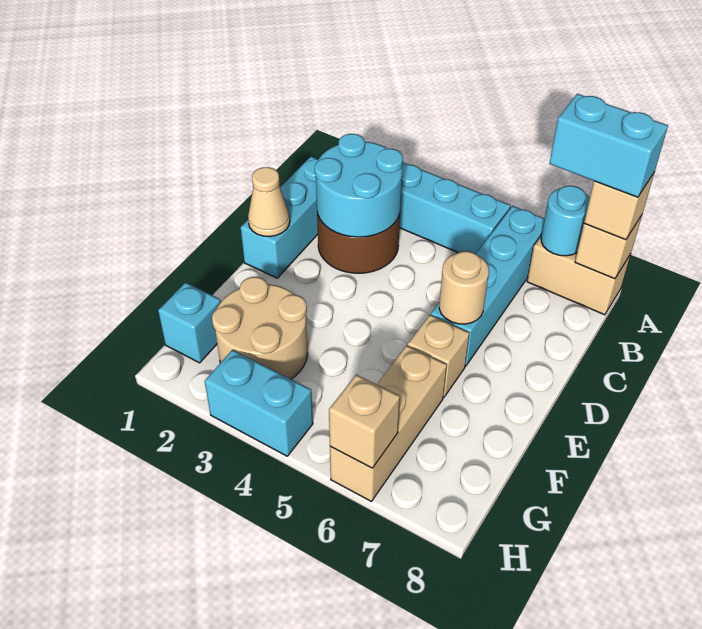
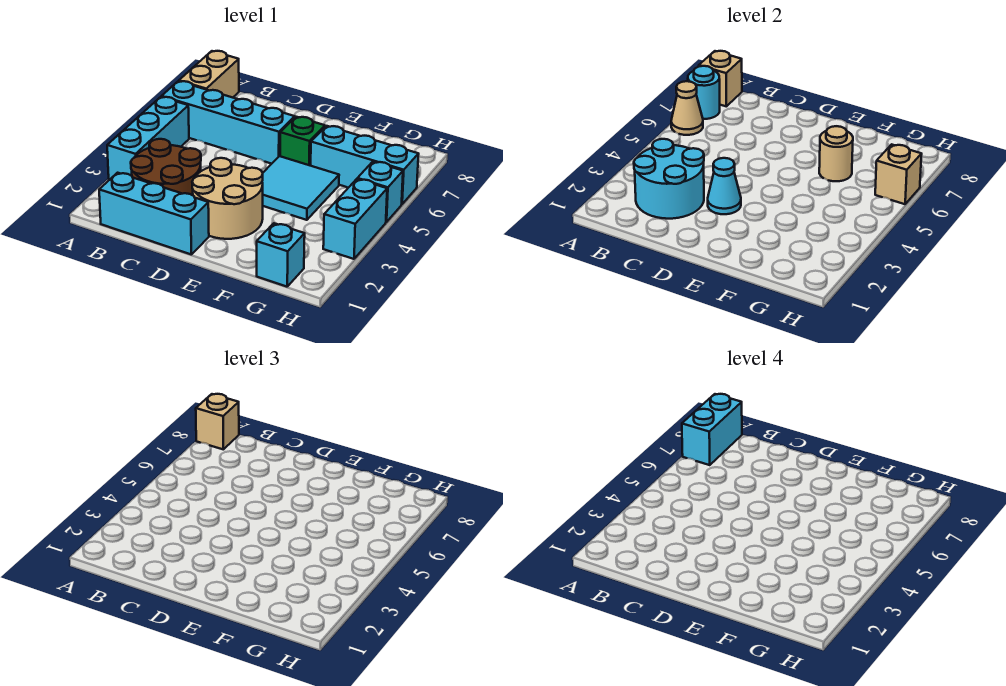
tan cone D1 level 2 -> tan cone A6 level 2
none -> cyan cone D3 level 2
tan round brick D6 level 2 -> tan round brick F6 level 2
none -> cyan tile E4:F5 level 1
tan brick E6 level 1 -> green brick E6 level 1
tan round brick F2:G3 level 1 -> tan round brick D2:E3 level 1
tan brick F6:H6 level 1 -> cyan brick F6:H6 level 1
none -> cyan brick H5 level 1

